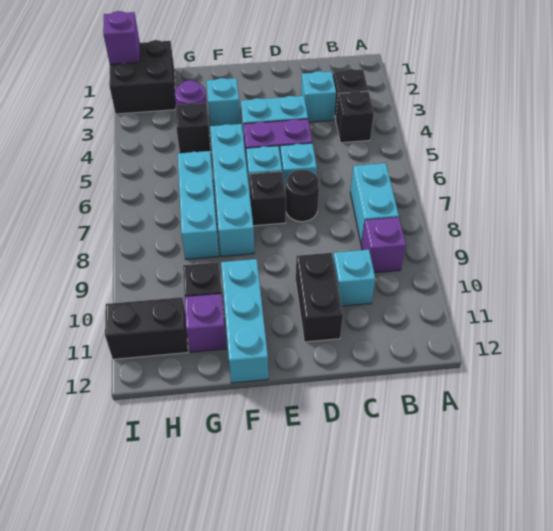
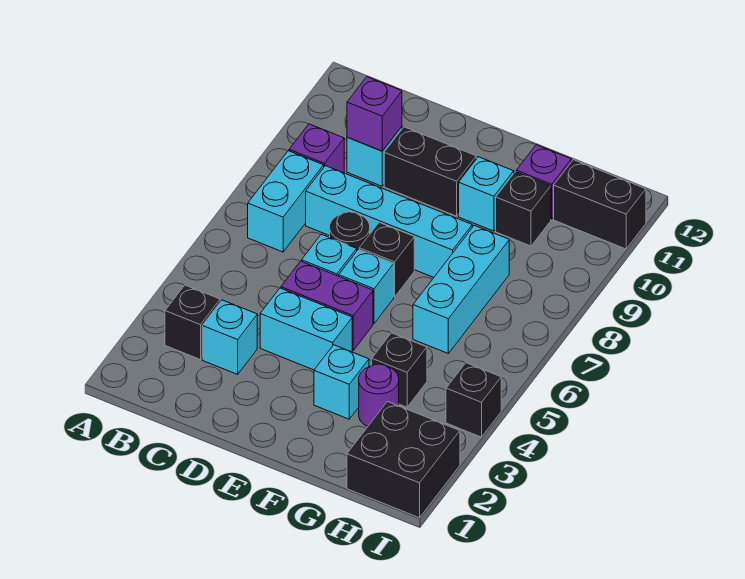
black brick B4 level 1 -> black brick I4 level 1
black brick D10:D11 level 1 -> black brick D10:E10 level 1
cyan brick F5:F8 level 1 -> cyan brick C8:F8 level 1
cyan brick F10:F12 level 1 -> cyan brick F10 level 1
purple brick I1 level 2 -> purple brick C10 level 2

